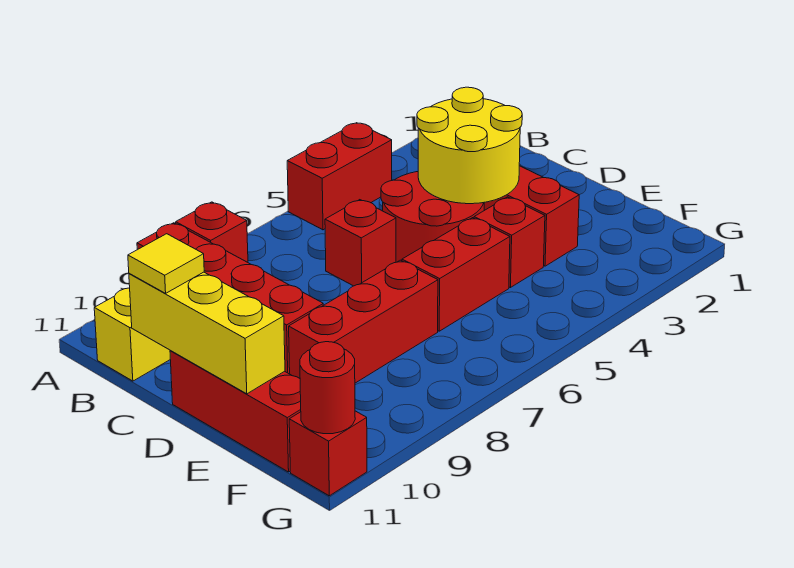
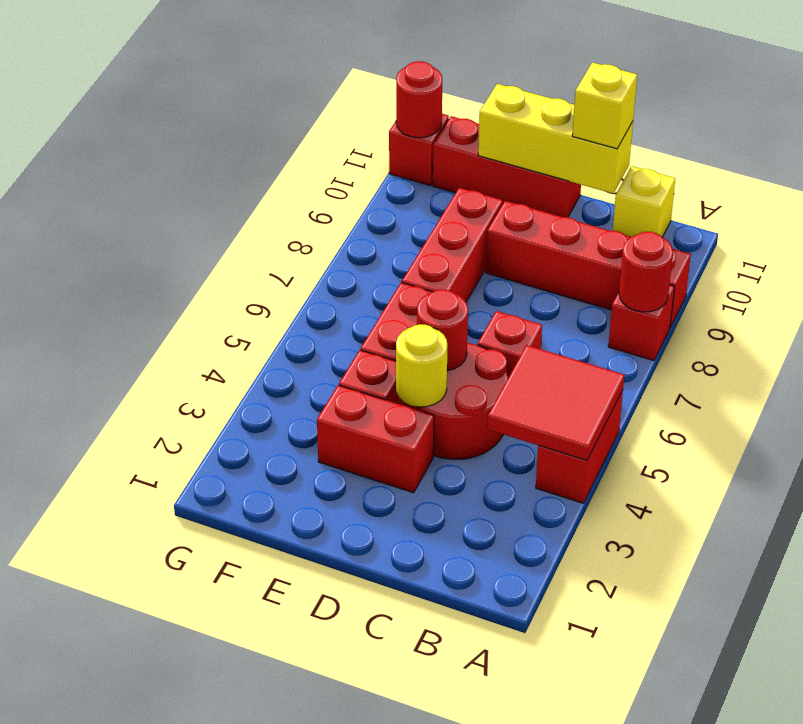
none -> red tile A4:B5 level 2
none -> red round brick A8 level 2
yellow round brick C3:D4 level 2 -> yellow round brick D4 level 2
yellow tile C11 level 3 -> yellow brick C11 level 3
none -> red round brick D5 level 2

